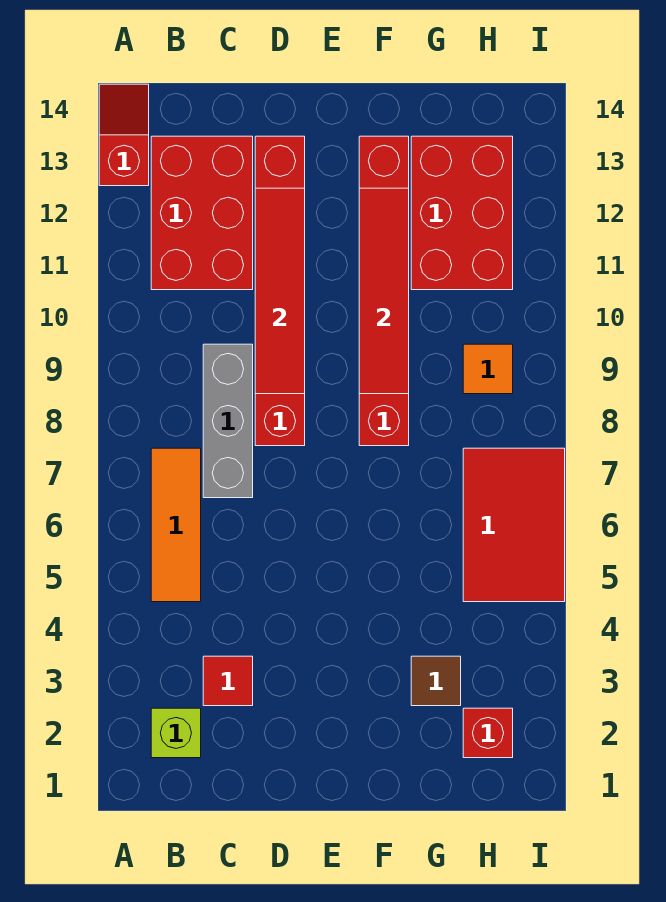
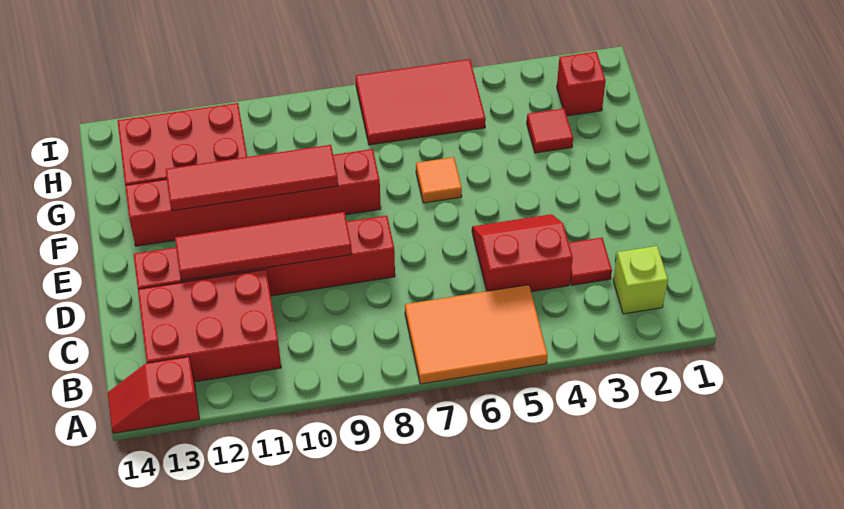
orange tile B5:B7 level 1 -> orange tile A5:B7 level 1
none -> red slope C4:D5 level 1 top C
grey brick C7:C9 level 1 -> none
brown tile G3 level 1 -> red tile G3 level 1
orange tile H9 level 1 -> orange tile F6 level 1

